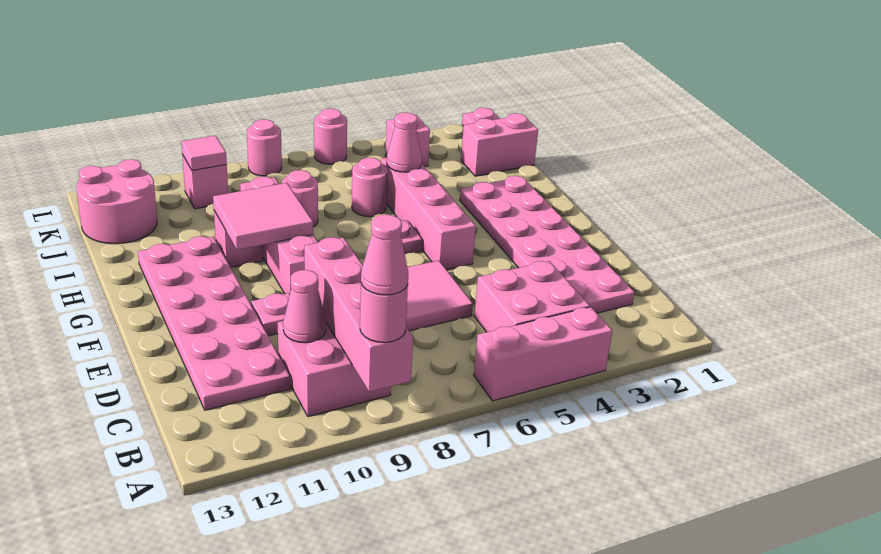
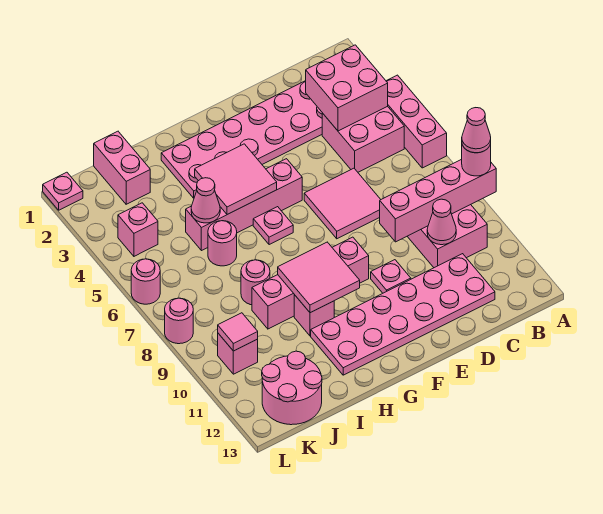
none -> pink brick B3:C4 level 2
none -> pink tile G4:H5 level 2

